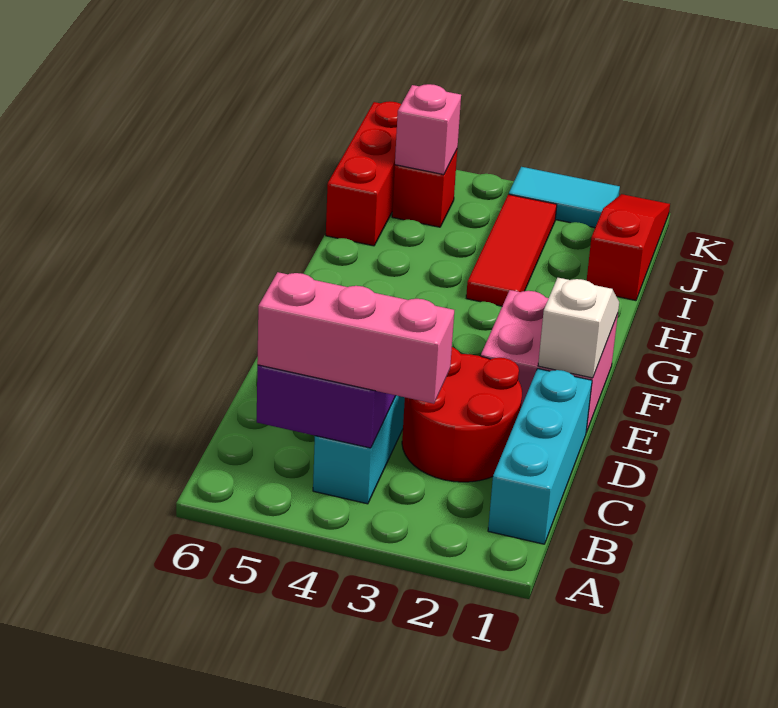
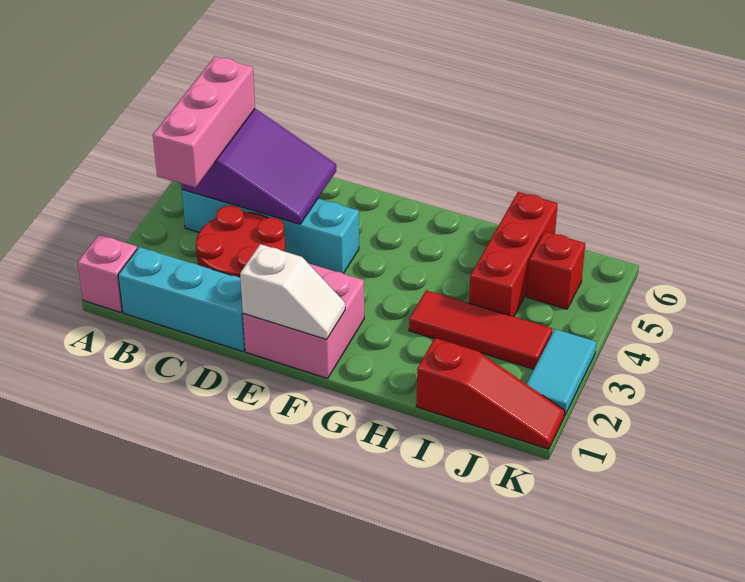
red brick I6:K6 level 1 -> red brick I4:I6 level 1
pink brick J5 level 2 -> pink brick A1 level 1

